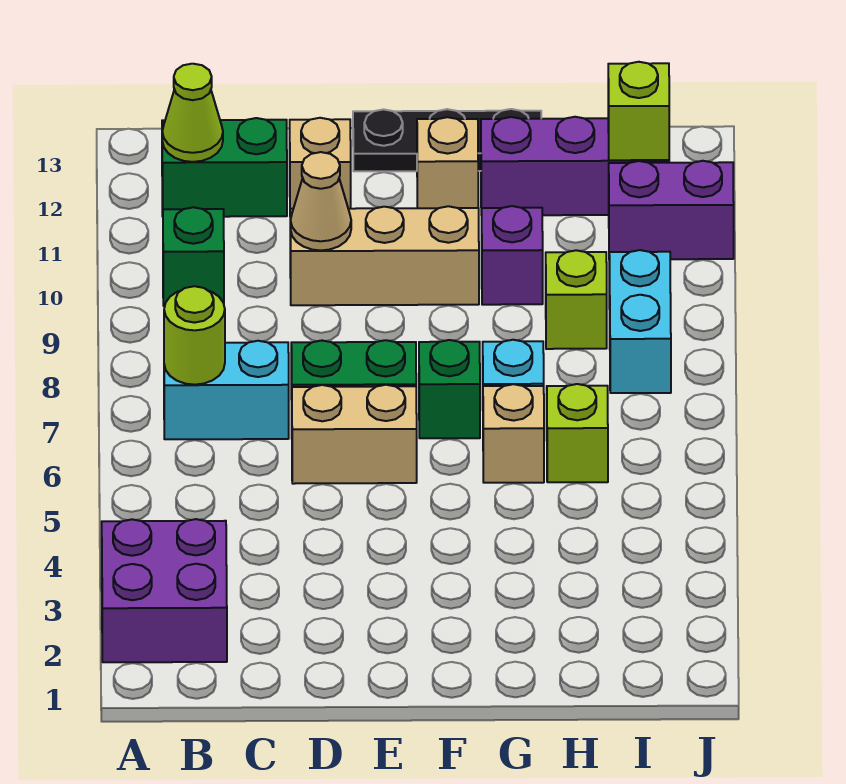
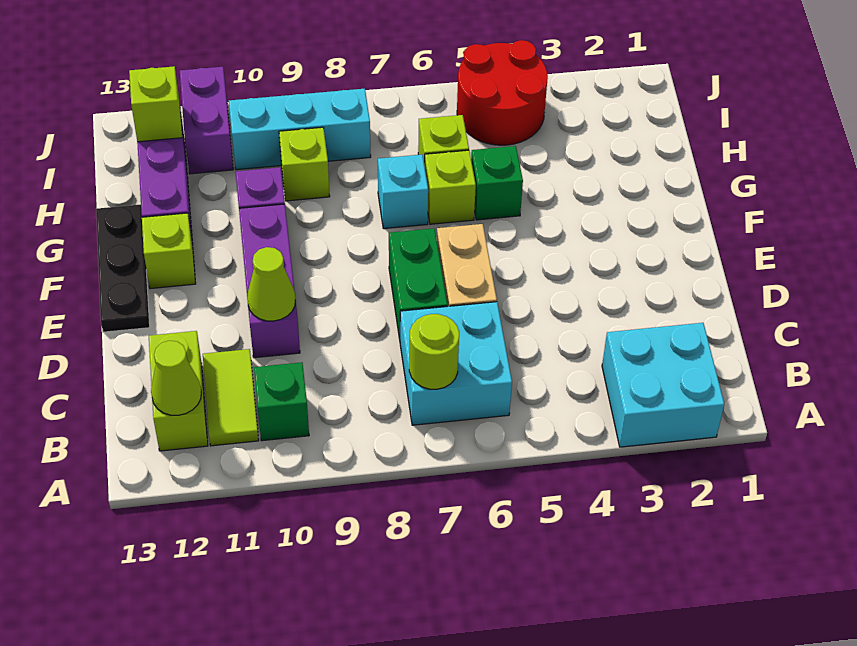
purple brick A2:B3 level 1 -> cyan brick A2:B3 level 1
cyan brick B7:C7 level 1 -> cyan brick B6:C7 level 1
none -> lime tile B11:C11 level 1
green brick B12:C12 level 1 -> lime brick B12:C12 level 1
tan brick D10:F10 level 1 -> purple brick D10:F10 level 1
tan cone D10 level 2 -> lime cone D10 level 2
tan brick D12 level 1 -> none
green brick F7 level 1 -> green brick G5 level 1
tan brick F12 level 1 -> lime brick F12 level 1
tan brick G6 level 1 -> lime brick G6 level 1
none -> red round brick I4:J5 level 1
cyan brick I8:I9 level 1 -> cyan brick I8:I10 level 1

